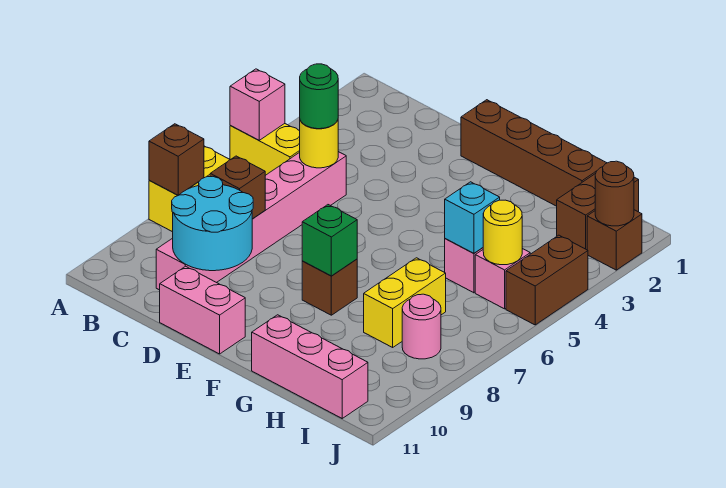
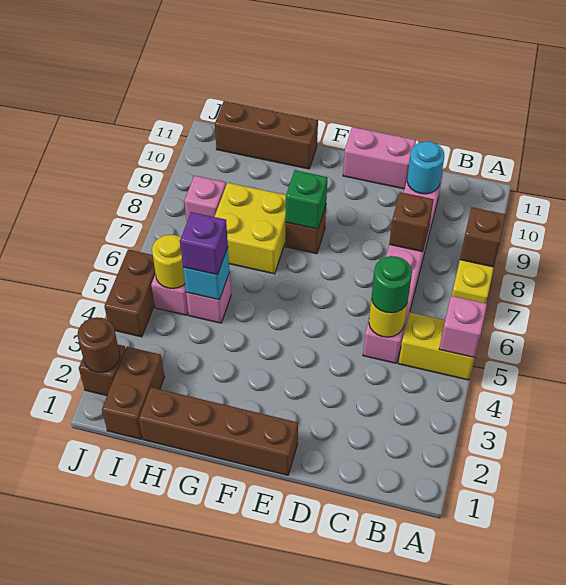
cyan round brick C9:D10 level 2 -> cyan round brick C10 level 2
pink brick G11:I11 level 1 -> brown brick G11:I11 level 1
none -> purple brick H5 level 3
yellow brick H7:H8 level 1 -> yellow brick G7:H8 level 1
pink round brick I8 level 1 -> pink brick I8 level 1

